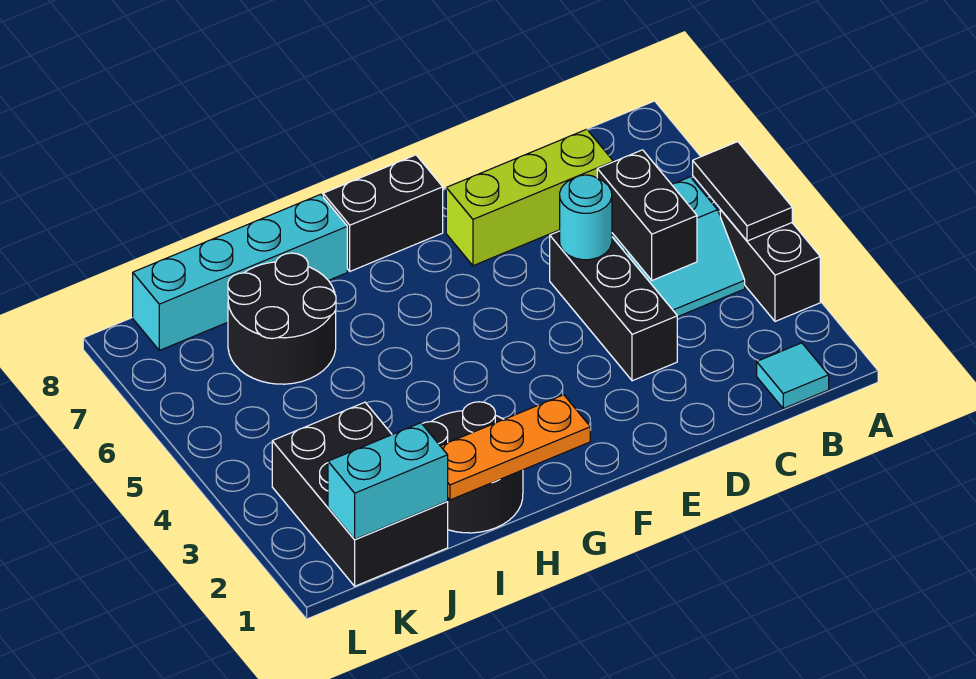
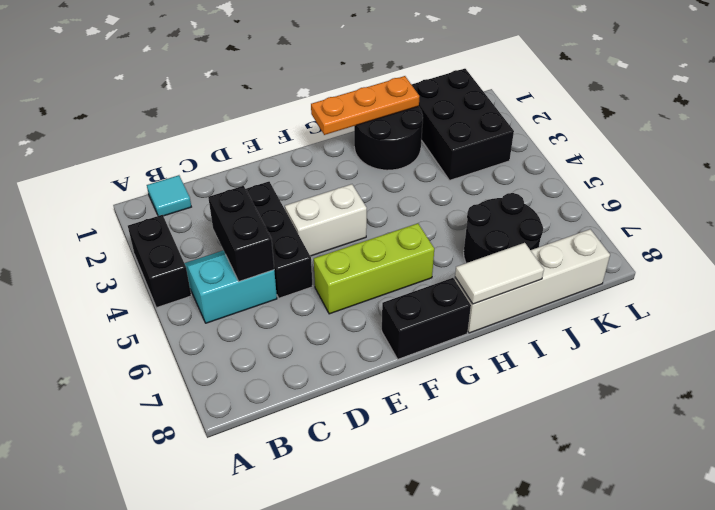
black tile A4:A5 level 2 -> none
lime brick C7:E7 level 1 -> lime brick E6:G6 level 1
cyan round brick D5 level 2 -> none
none -> white brick E4:F4 level 1
cyan brick H8:K8 level 1 -> white brick H8:K8 level 1
none -> white tile H8:I8 level 2
cyan brick J1:K1 level 2 -> none

